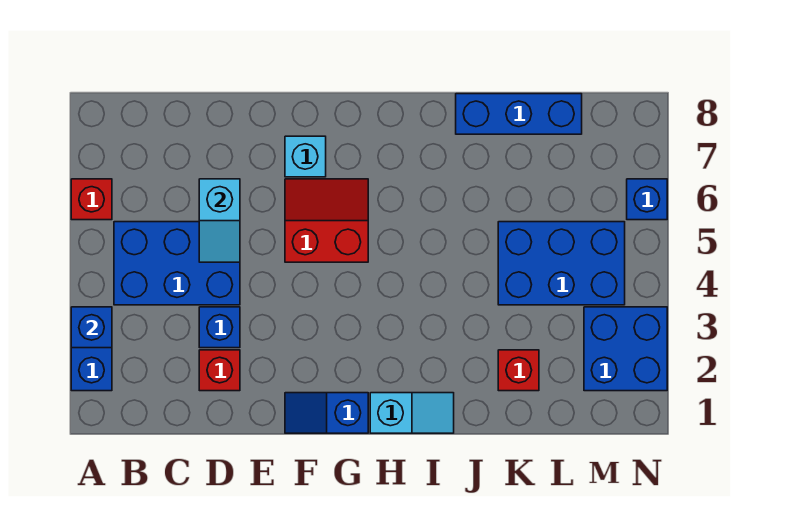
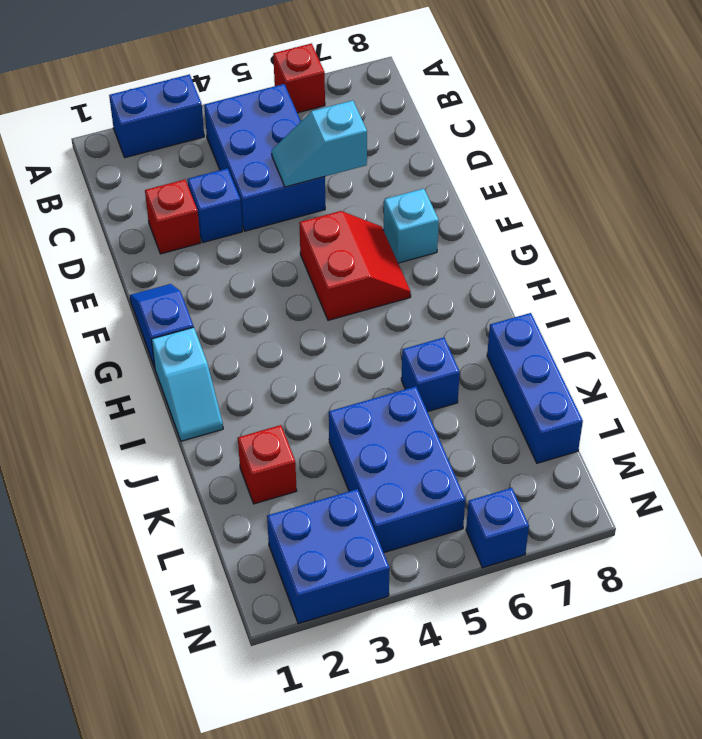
blue brick A3 level 2 -> blue brick J6 level 1

